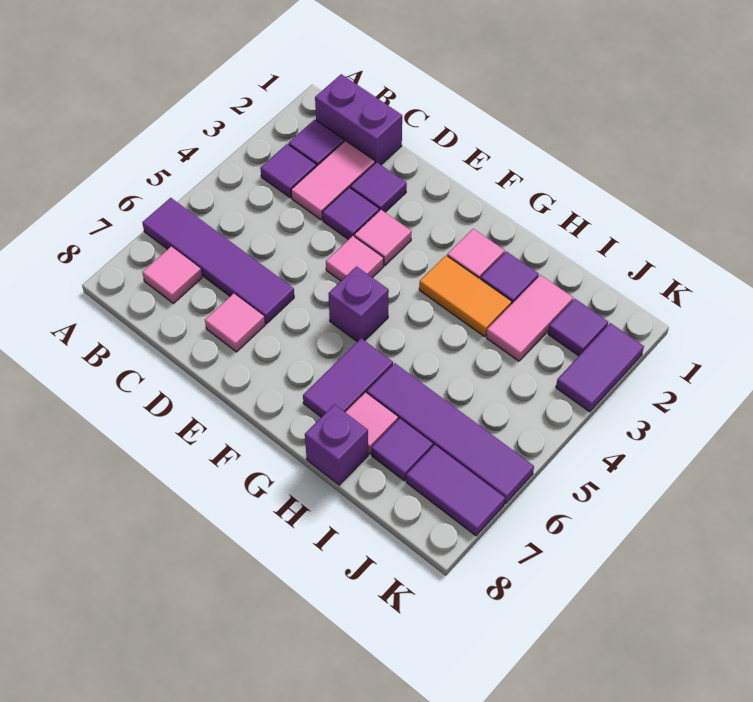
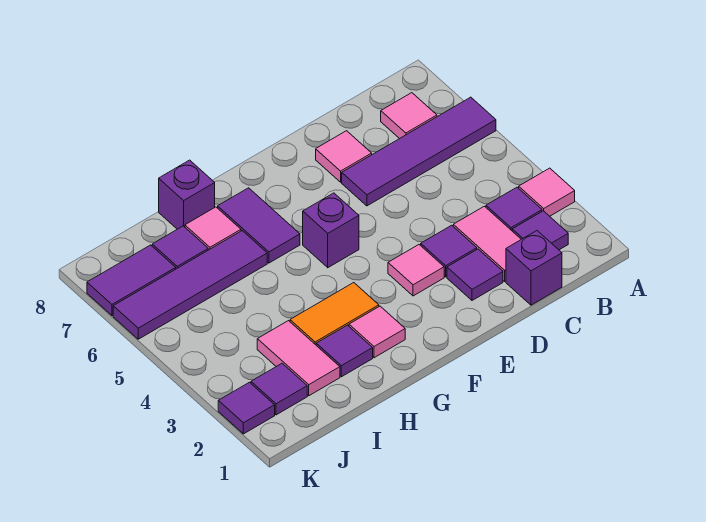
purple brick B1:C1 level 1 -> purple brick C1 level 1
pink tile E4 level 1 -> pink tile A3 level 1
purple tile K2:K3 level 1 -> purple tile K2 level 1

